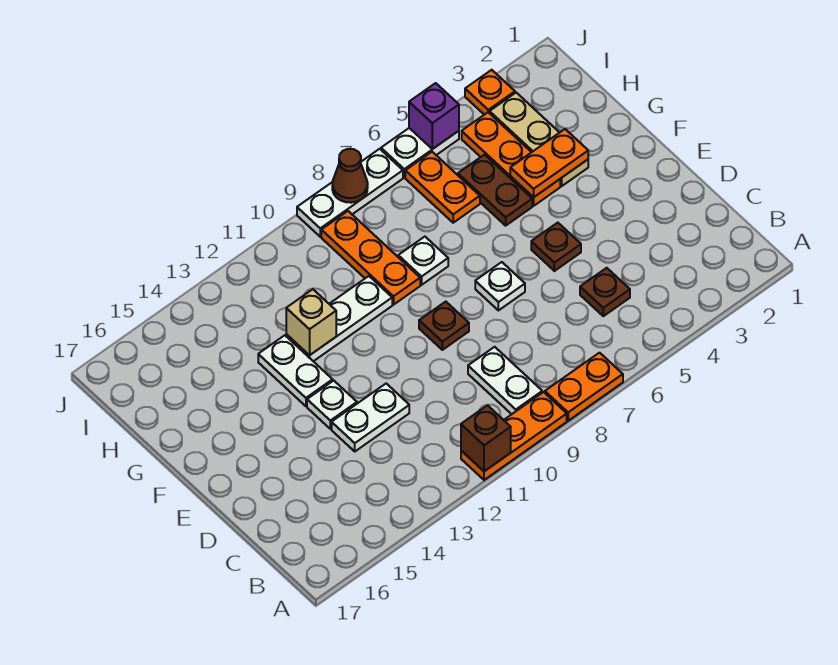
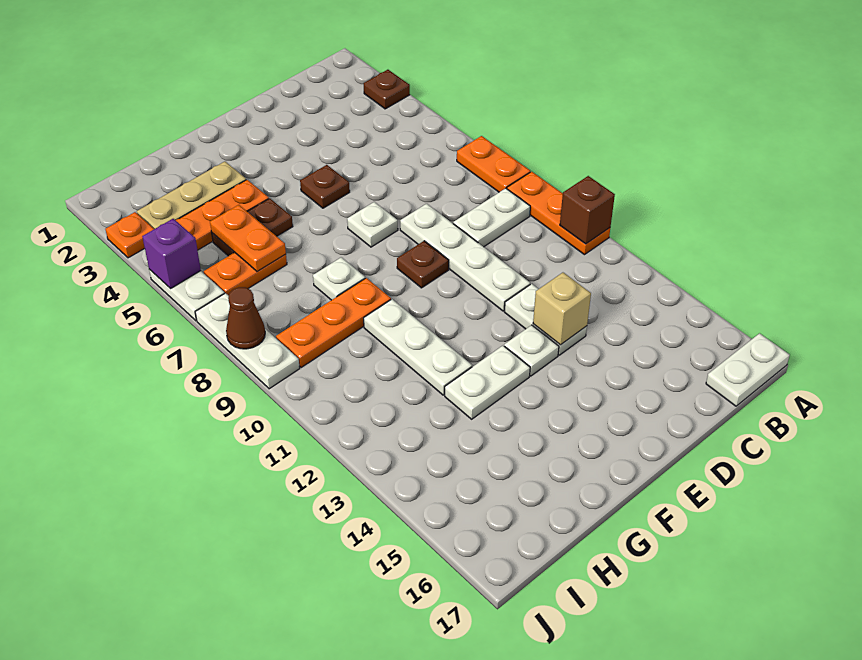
none -> white plate A17:B17 level 1
brown plate C5 level 1 -> brown plate A3 level 1
none -> white plate D8:D11 level 1
orange plate G3:G4 level 2 -> orange plate H5:H6 level 2
tan brick G12 level 2 -> tan brick D13 level 2

